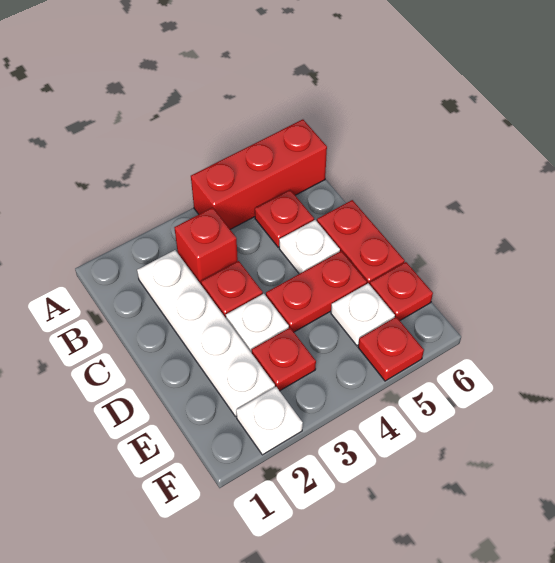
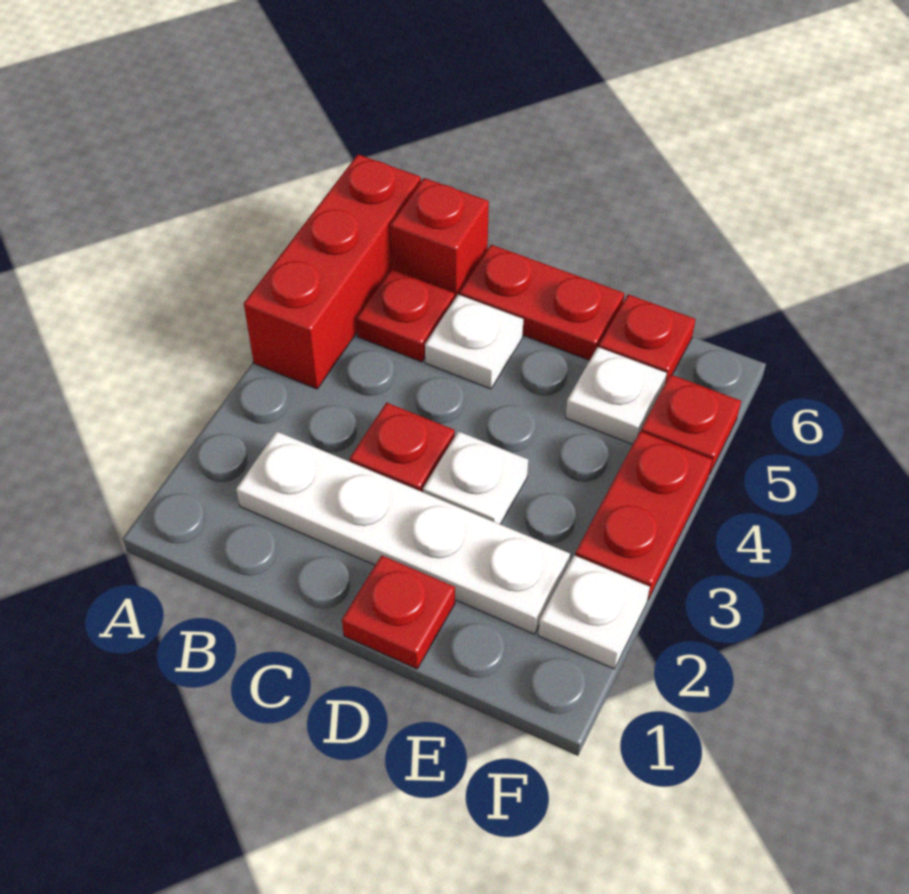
red brick B3 level 1 -> red brick B6 level 1
red plate D4:D5 level 1 -> red plate F3:F4 level 1
red plate E3 level 1 -> red plate D1 level 1

